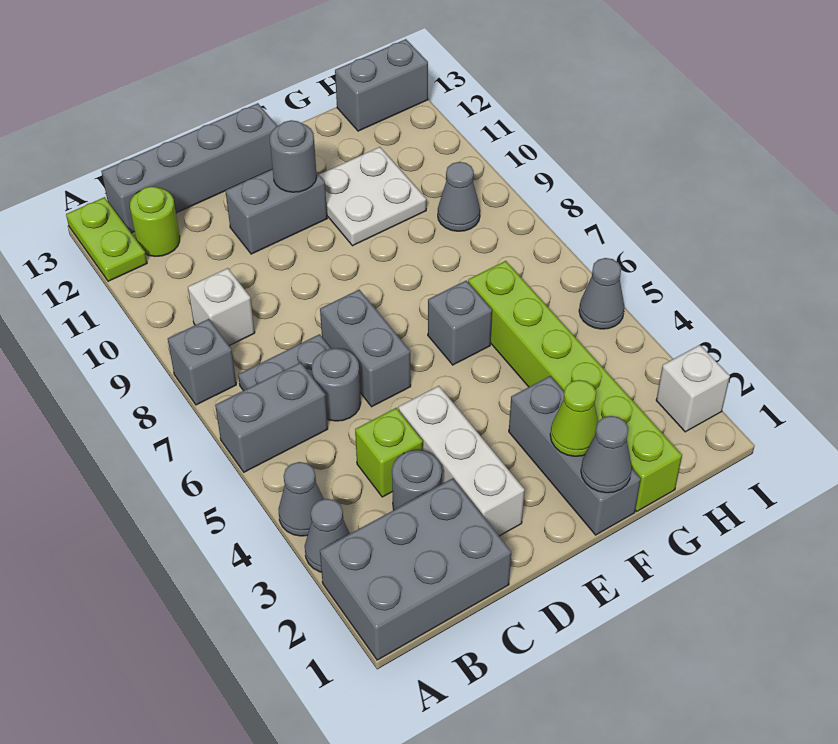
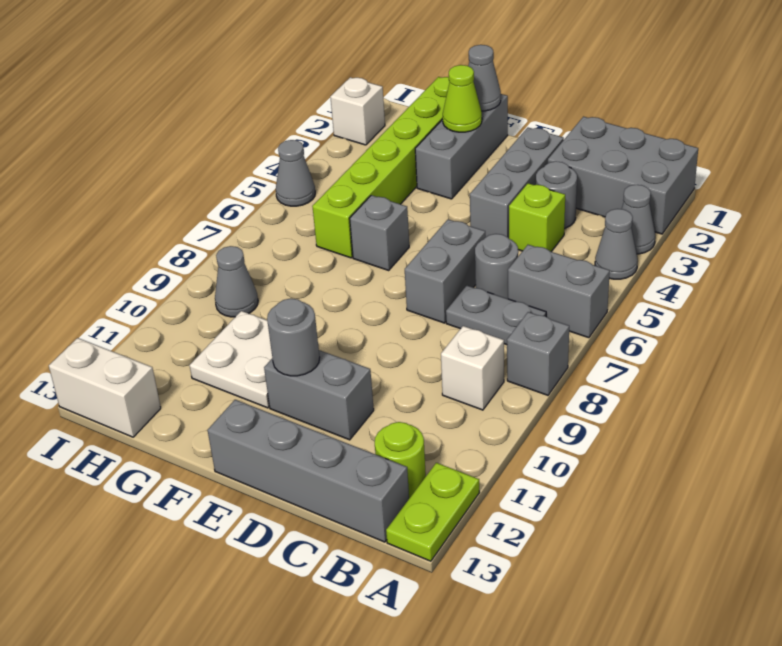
white brick D2:D4 level 1 -> grey brick D2:D4 level 1
grey brick H13:I13 level 1 -> white brick H13:I13 level 1

